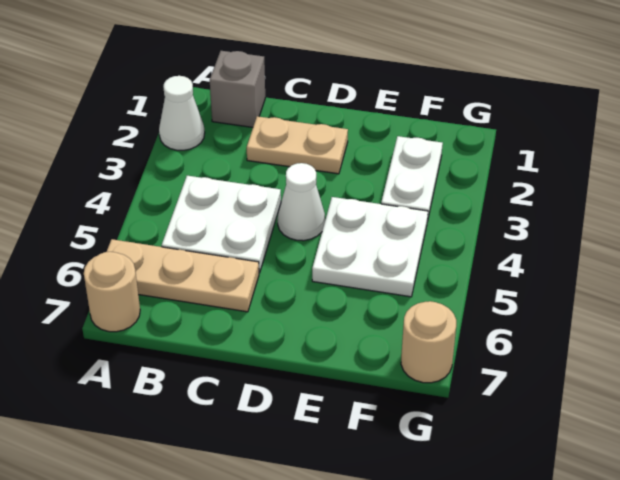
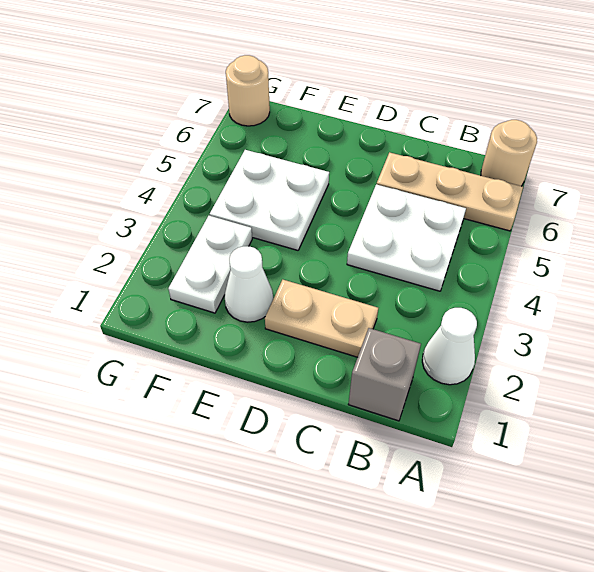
white cone D4 level 1 -> white cone E2 level 1

